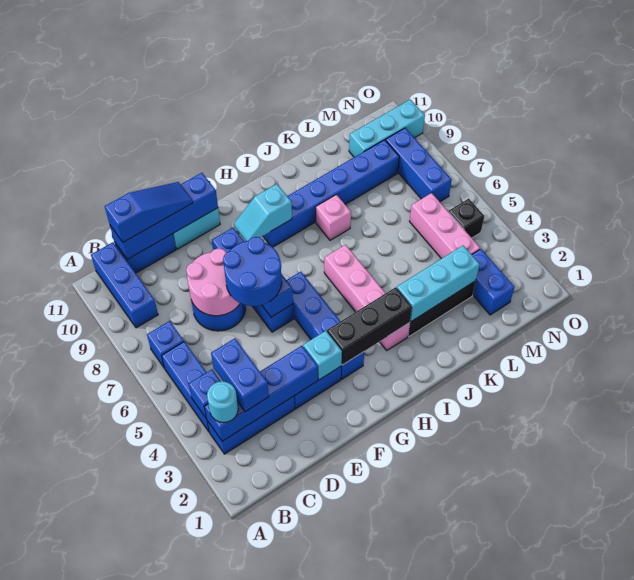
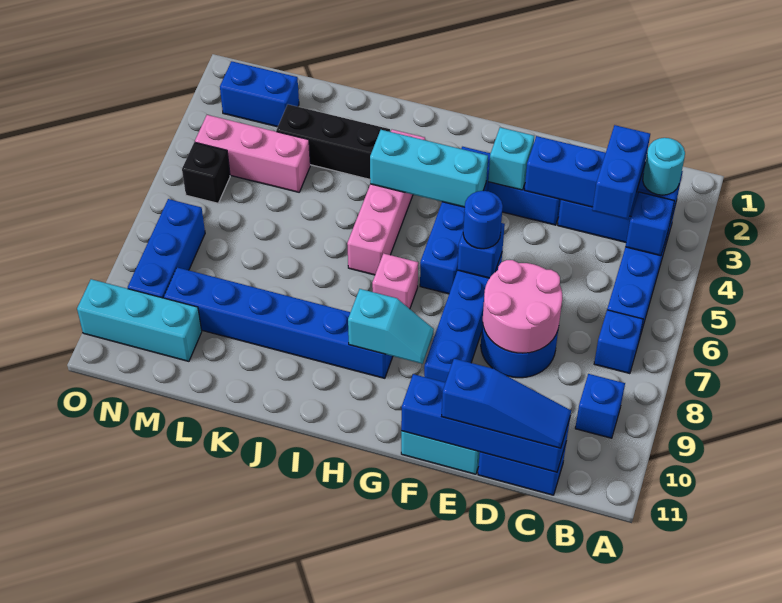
blue brick B9:B11 level 1 -> blue brick B9 level 1
blue slope C11:E11 level 3 top C -> blue slope C11:E11 level 3 top E
blue round brick E6:F7 level 3 -> blue round brick F6 level 3
black brick G3:I3 level 2 -> none
cyan brick J3:L3 level 2 -> cyan brick G4:I4 level 2
pink brick J8 level 1 -> pink brick H7 level 1
blue brick M2:M3 level 1 -> blue brick M2:N2 level 1
pink brick M4:M6 level 1 -> pink brick L4:N4 level 1

